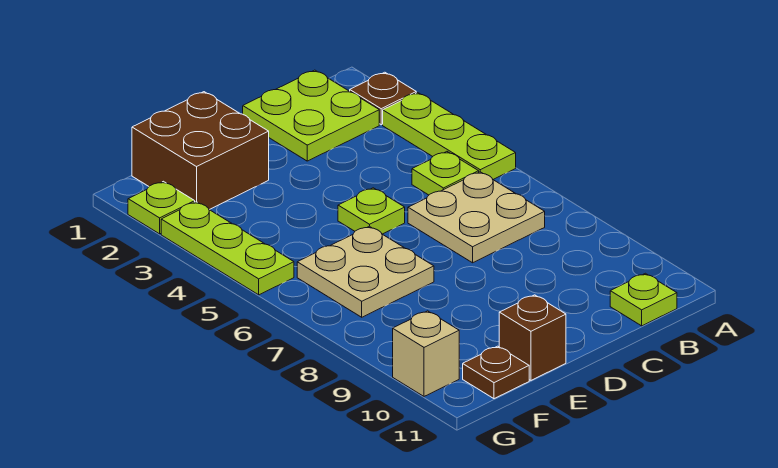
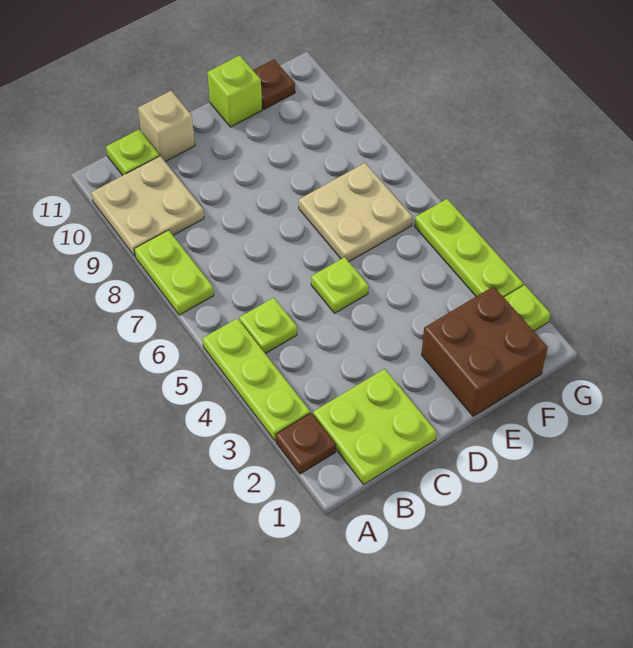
none -> lime plate A7:A8 level 1
tan plate B6:C7 level 1 -> tan plate A9:B10 level 1
brown brick E11 level 1 -> lime brick E11 level 1
tan brick G10 level 1 -> tan brick C11 level 1

